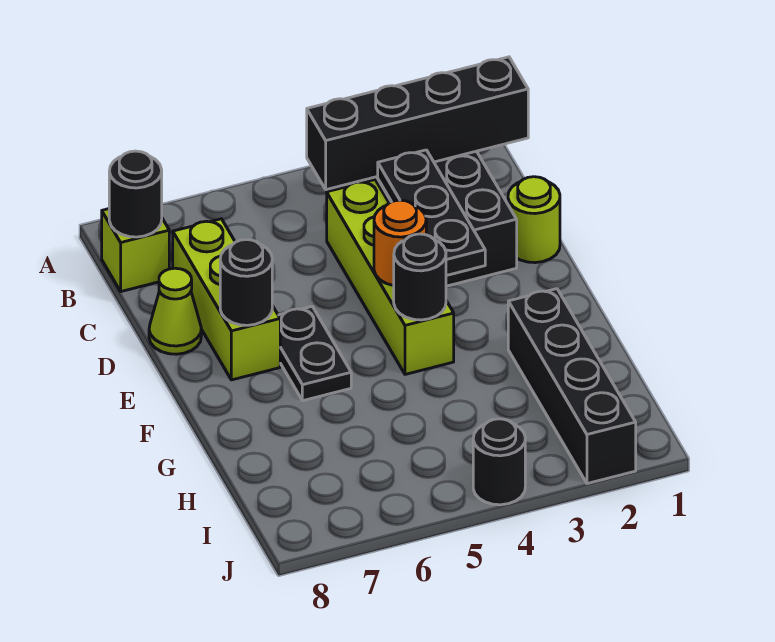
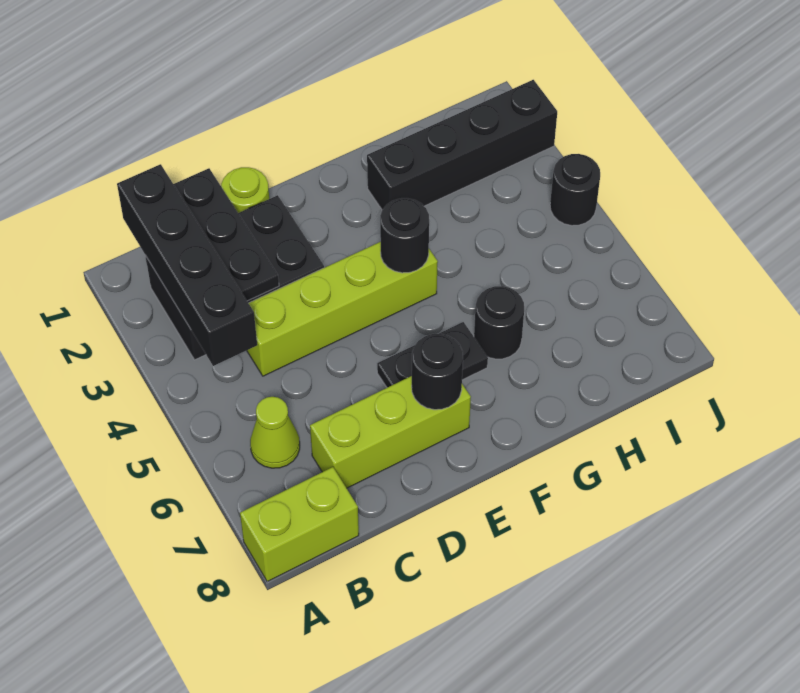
lime brick B8 level 1 -> lime brick A8:B8 level 1
black round brick B8 level 2 -> black round brick G6 level 1
black plate C3:E3 level 2 -> black plate C1:C3 level 2
lime cone D8 level 1 -> lime cone B6 level 1
orange round brick E4 level 2 -> none

